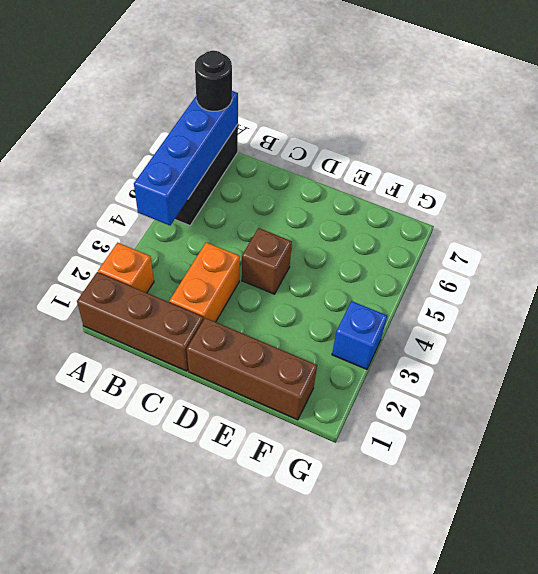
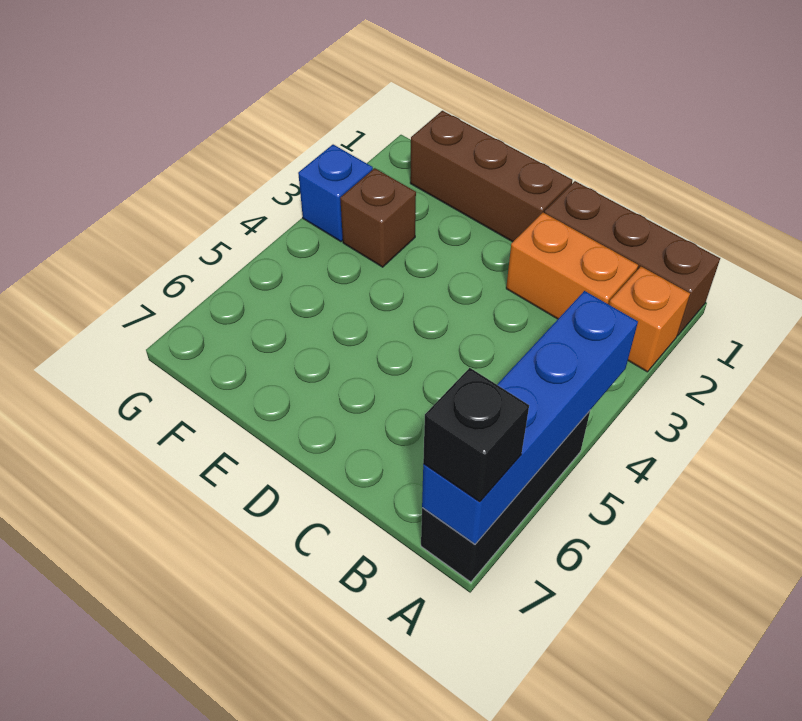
black round brick A7 level 3 -> black brick A7 level 3
orange brick C2:C3 level 1 -> orange brick B2:C2 level 1
brown brick D4 level 1 -> brown brick F3 level 1

